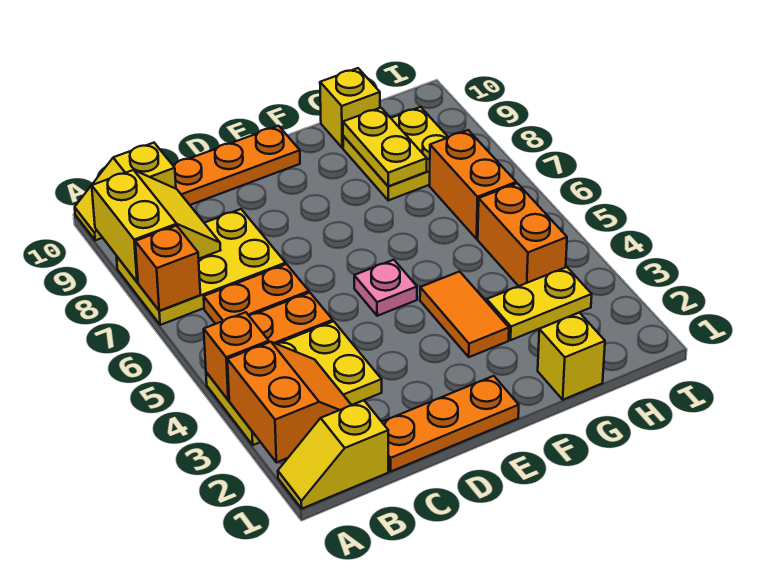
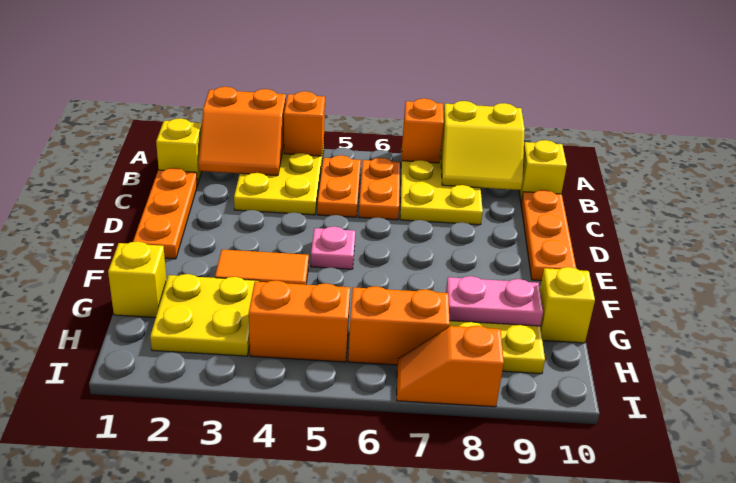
yellow plate G3:H3 level 1 -> yellow plate G2:H3 level 1
yellow plate G8:G9 level 2 -> pink plate G8:G9 level 2
none -> orange slope I7:I8 level 1 top 8

